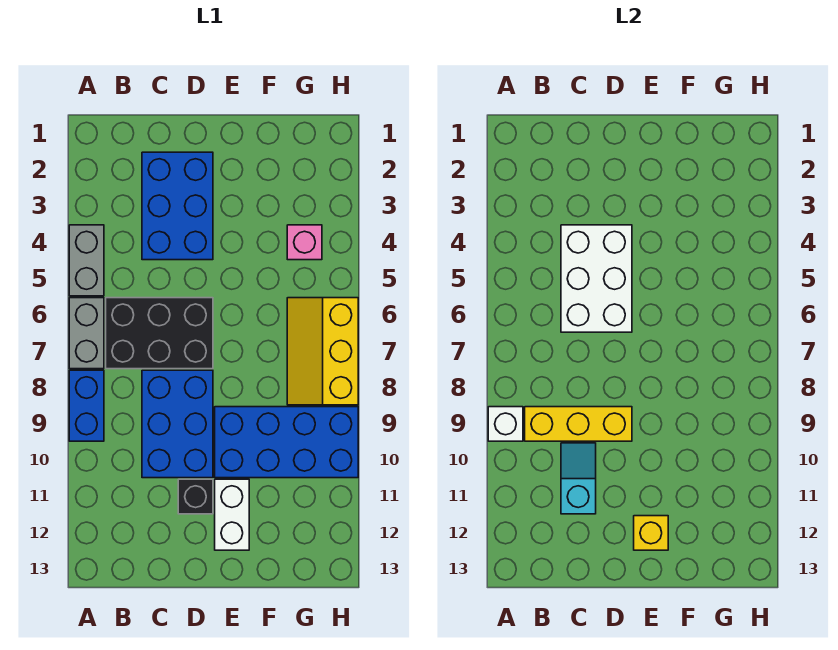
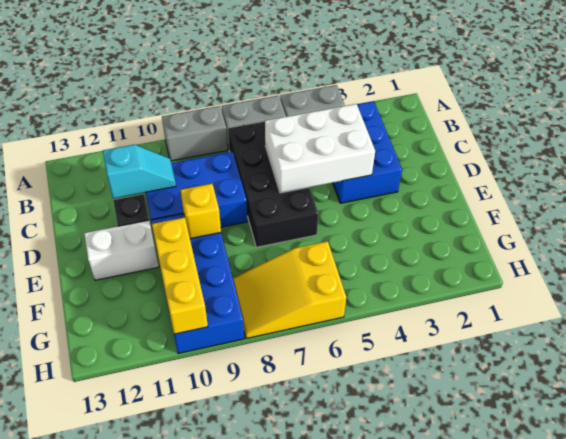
blue brick A8:A9 level 1 -> grey brick A8:A9 level 1
white brick A9 level 2 -> none
black brick B6:D7 level 1 -> black brick B6:E7 level 1
yellow brick B9:D9 level 2 -> yellow brick F10:H10 level 2
blue brick C2:D4 level 1 -> blue brick B3:D4 level 1
yellow brick E12 level 2 -> yellow brick E9 level 2
pink brick G4 level 1 -> none
yellow slope G6:H8 level 1 top H -> yellow slope G6:H8 level 1 top 6

